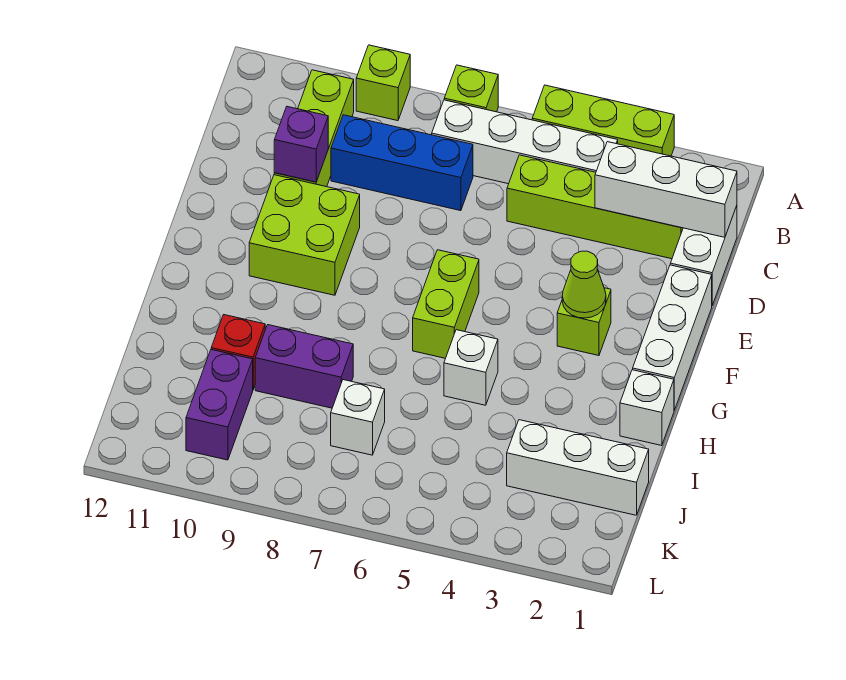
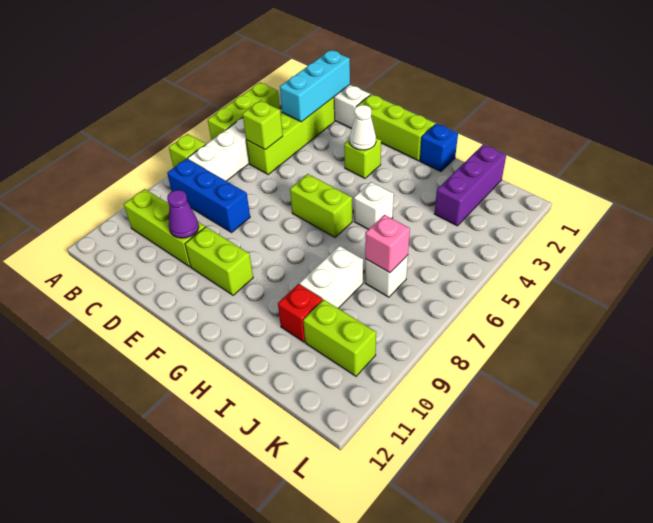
lime brick A9 level 1 -> lime brick C5 level 2
white brick C1:C3 level 2 -> cyan brick C1:C3 level 2
blue brick C7:C9 level 1 -> blue brick B8:D8 level 1
purple brick D10 level 2 -> purple cone D10 level 2
white brick E1:G1 level 1 -> lime brick E1:G1 level 1
lime brick E9:F10 level 1 -> lime brick E10:F10 level 1
lime cone F3 level 2 -> white cone F3 level 2
white brick H1 level 1 -> blue brick H1 level 1
purple brick I8:I9 level 1 -> white brick I8:I9 level 1
white brick J1:J3 level 1 -> purple brick J1:J3 level 1
none -> pink brick J7 level 2
purple brick J10:K10 level 1 -> lime brick J10:K10 level 1

